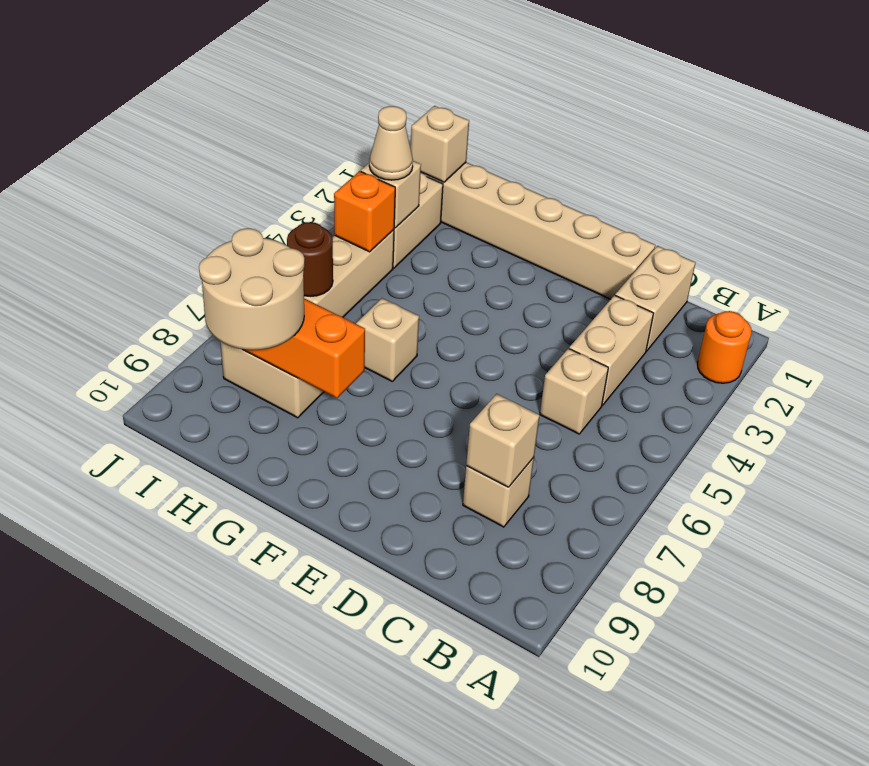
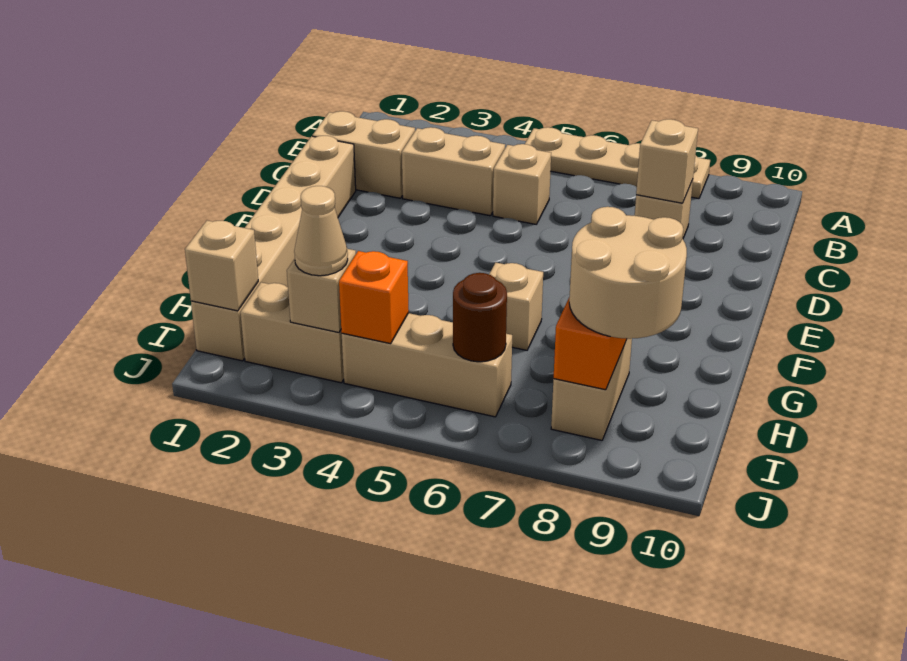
orange round brick A2 level 1 -> none
none -> tan plate A5:A8 level 1

